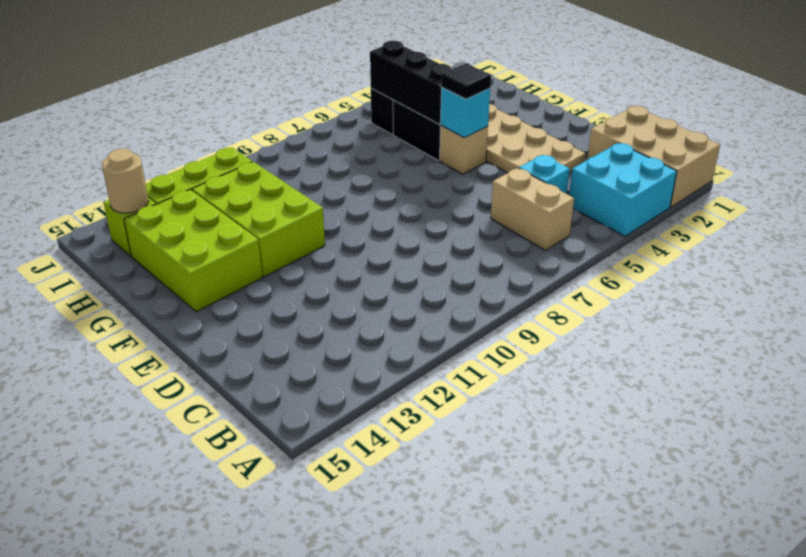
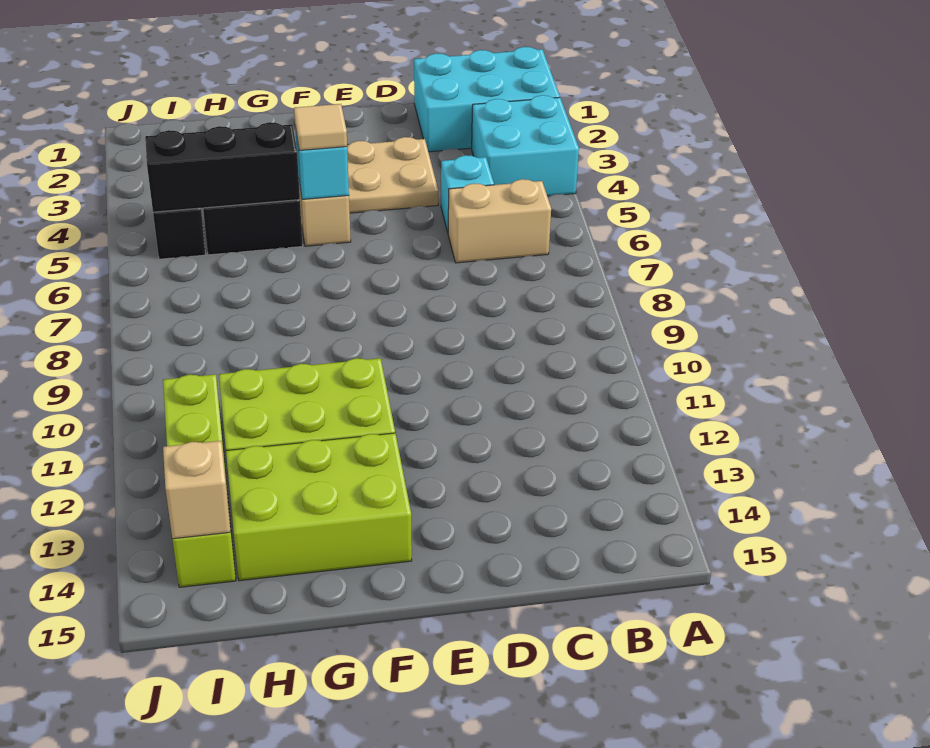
tan brick A1:C2 level 1 -> cyan brick A1:C2 level 1
black tile F5 level 3 -> tan tile F5 level 3
tan round brick I14 level 2 -> tan brick I14 level 2

